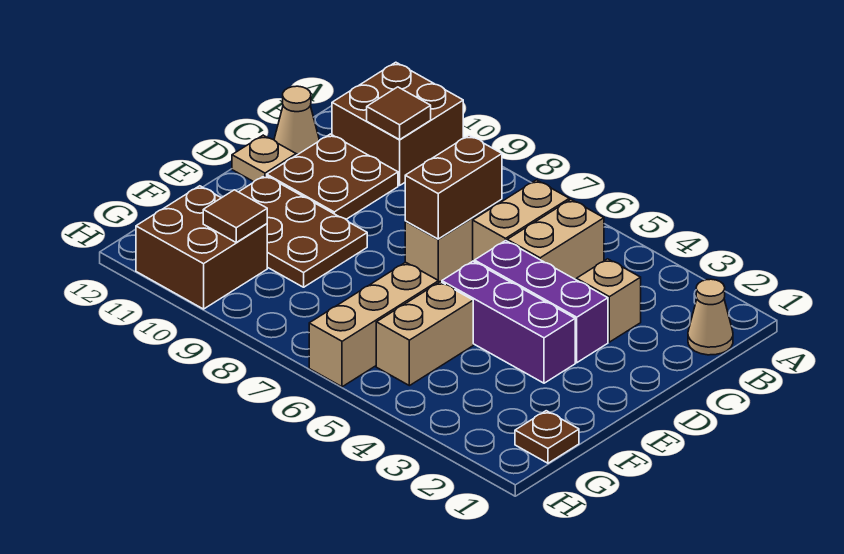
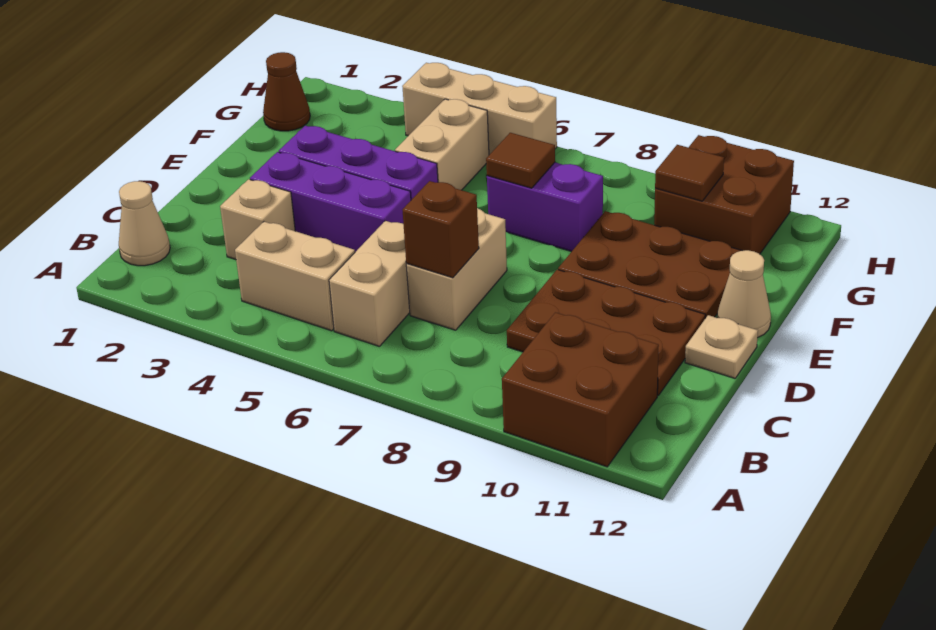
tan brick B5:C5 level 1 -> tan brick B4:B5 level 1
brown tile B10 level 2 -> brown tile F7 level 2
brown brick C7:D7 level 2 -> brown brick C7 level 2
brown plate C10:D11 level 1 -> brown plate C9:D11 level 1
tan cone C12 level 1 -> tan cone E12 level 1
tan brick F6:H6 level 1 -> tan brick H4:H6 level 1
none -> purple brick F7:F8 level 1
brown plate G1 level 1 -> brown cone G1 level 1

